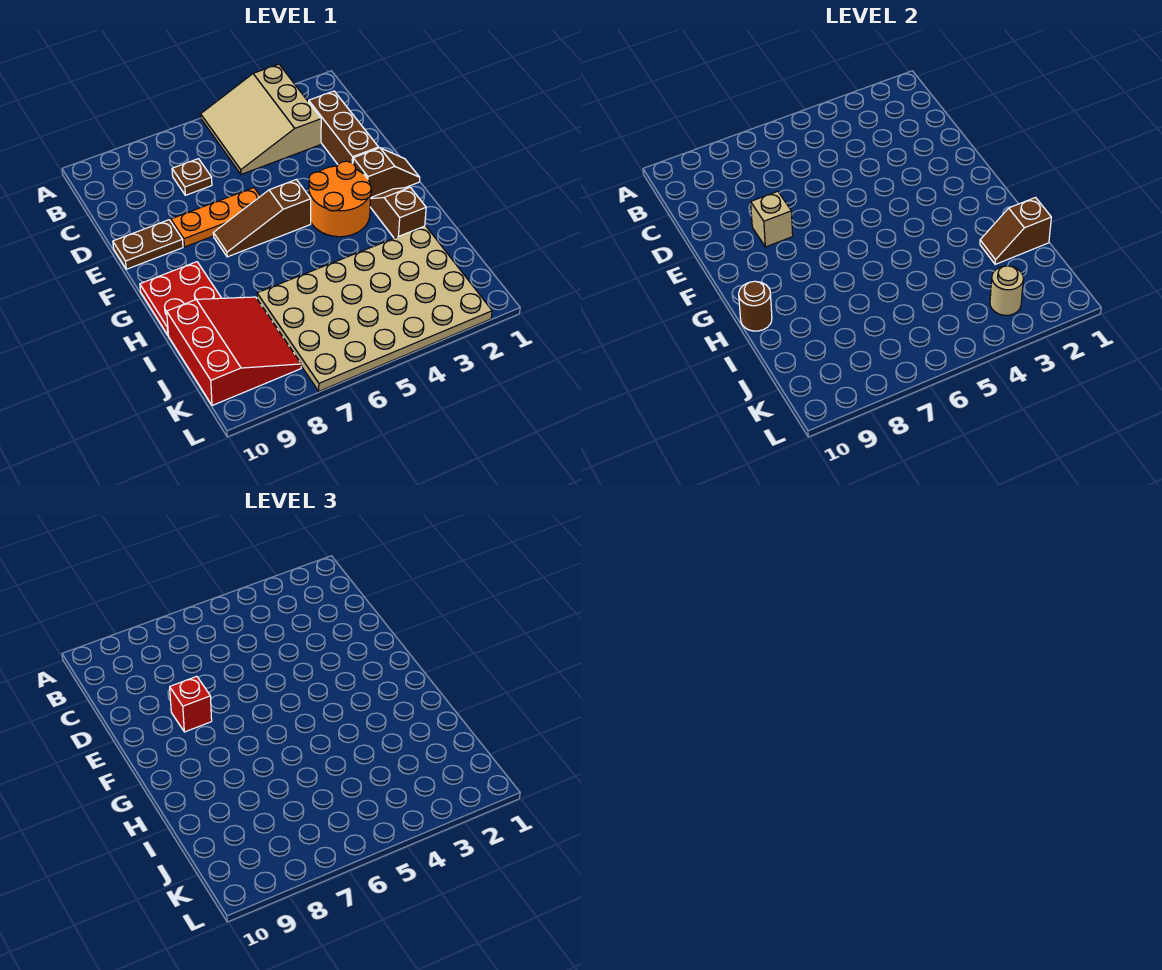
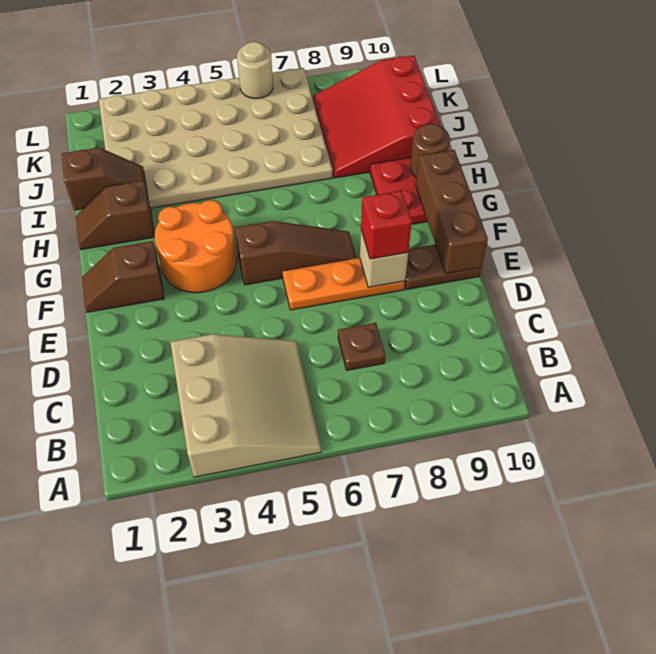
brown brick C2:E2 level 1 -> brown brick E10:G10 level 2
brown slope G2:H2 level 1 top H -> brown slope H1:H2 level 1 top 2
tan round brick K3 level 2 -> tan round brick L6 level 2

